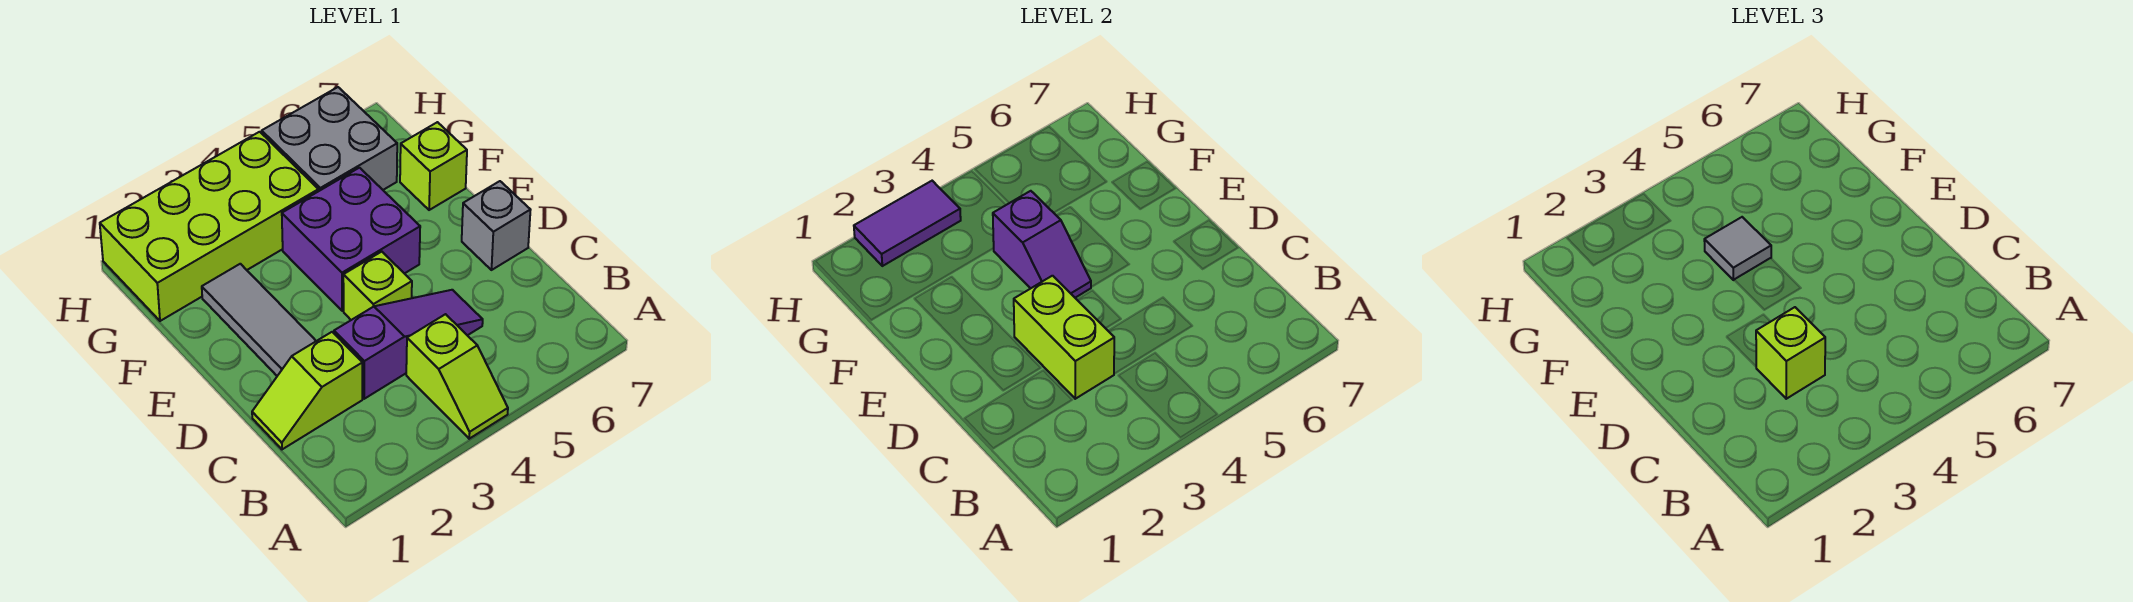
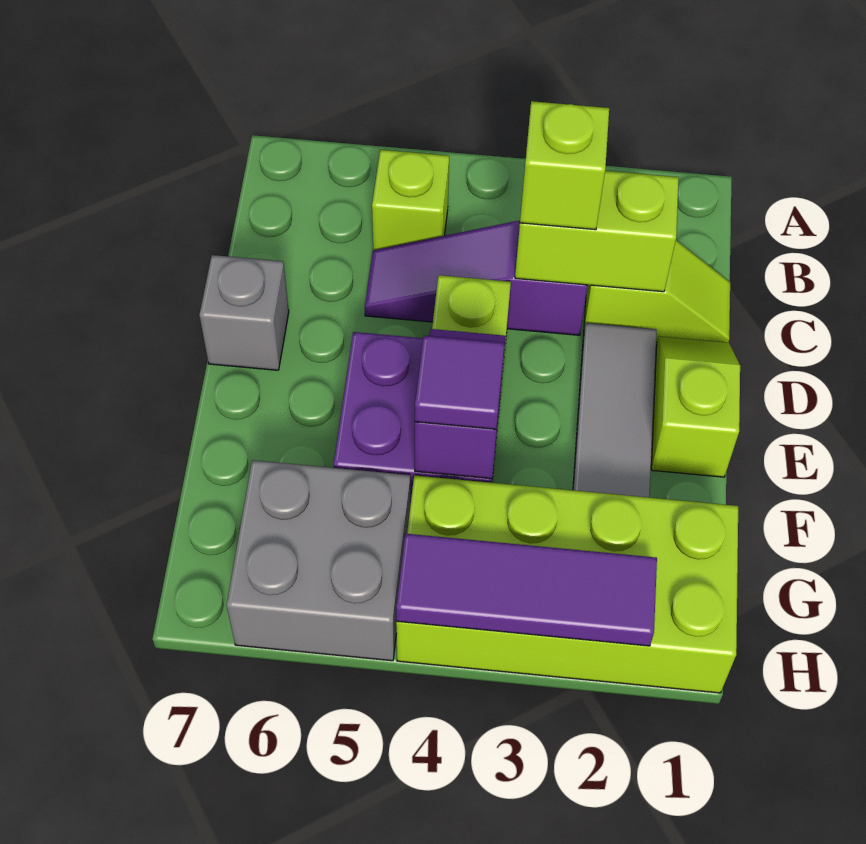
lime slope A4:B4 level 1 top B -> lime slope D1:E1 level 1 top E
lime brick C3:D3 level 2 -> lime brick C2:C3 level 2
grey tile F4 level 3 -> purple tile F4 level 3
lime brick F7 level 1 -> lime brick B5 level 1
purple tile H2:H3 level 2 -> purple tile H2:H4 level 2

